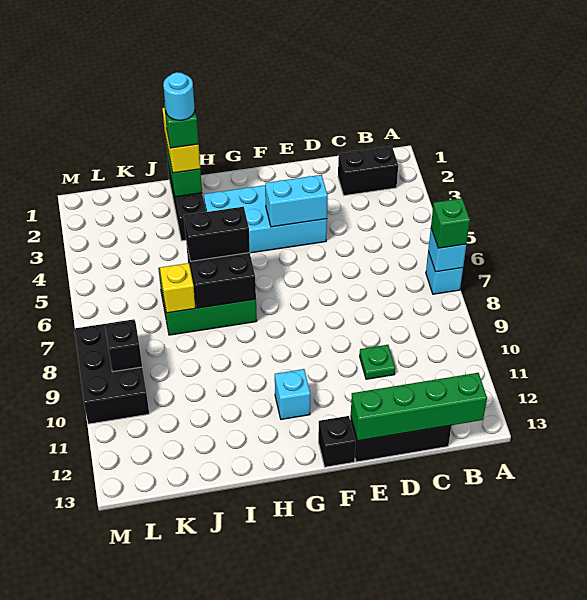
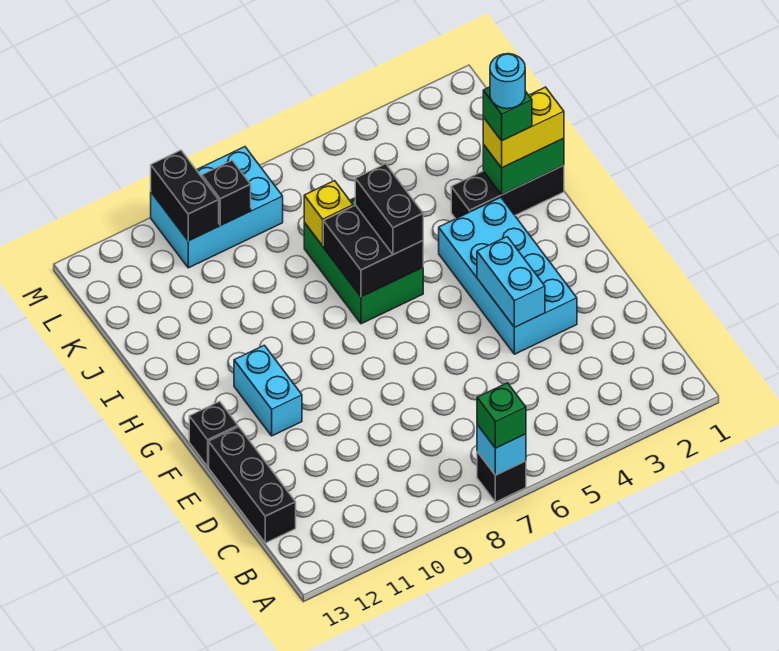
cyan brick A7 level 1 -> black brick A7 level 1
black brick B2:C2 level 1 -> black brick L10:M10 level 2
green brick B13:E13 level 2 -> none
green plate D10 level 1 -> none
cyan brick G11 level 1 -> cyan brick F11:G11 level 1
black brick L8:M10 level 1 -> cyan brick L8:M10 level 1

